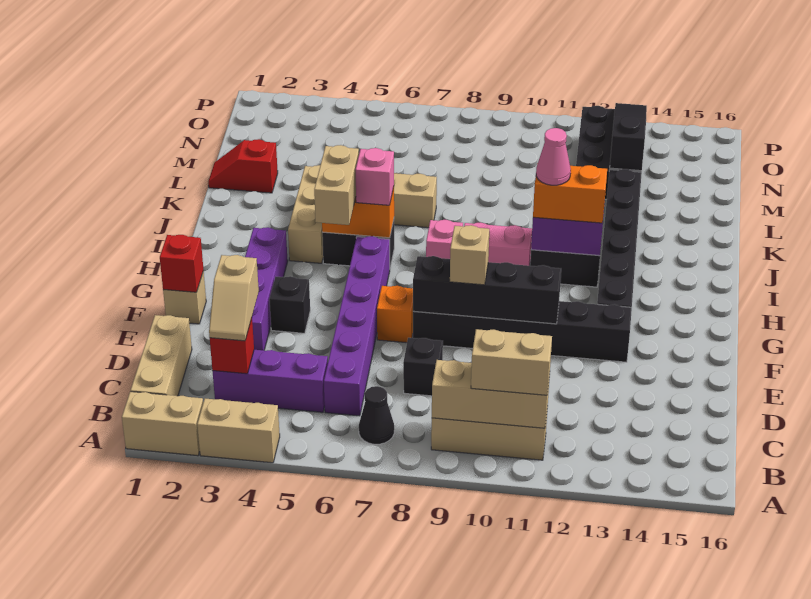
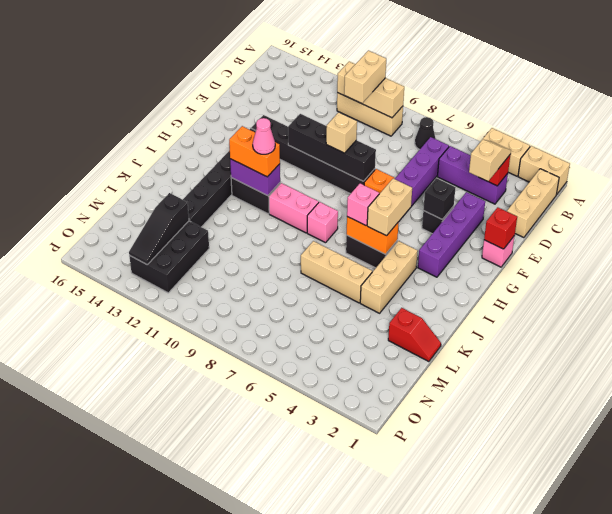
tan brick B10:B11 level 3 -> tan brick B10:C10 level 3
black brick D8 level 1 -> black brick F4 level 2
tan brick F1 level 1 -> pink brick F1 level 1

